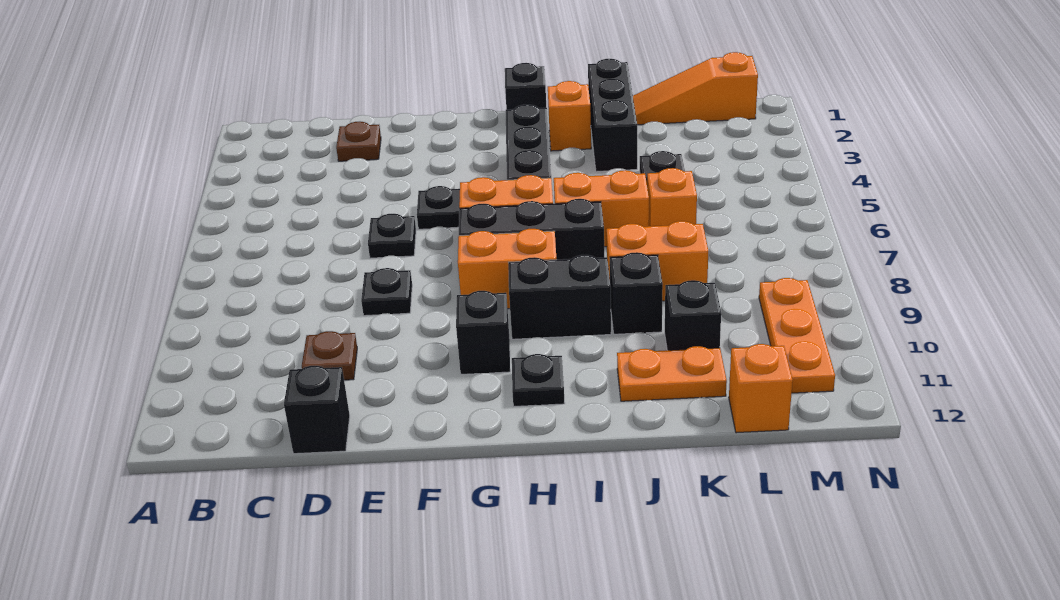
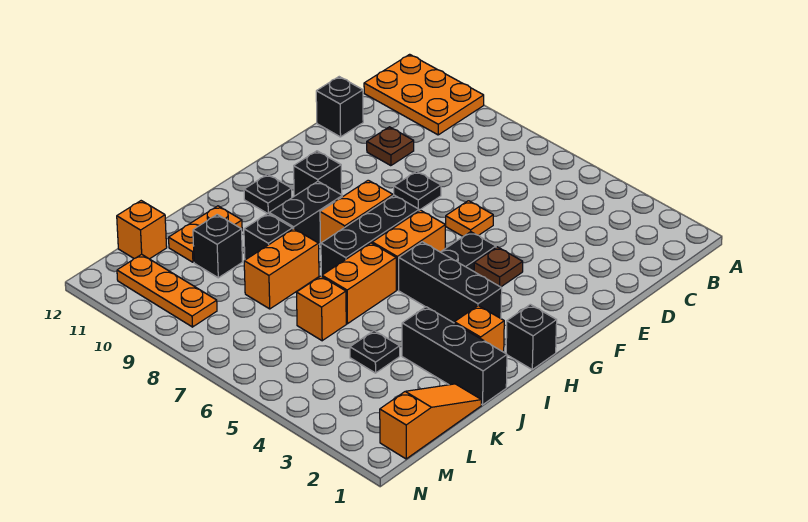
none -> orange plate A10:B12 level 1
brown plate D2 level 1 -> brown plate F4 level 1
black plate E6 level 1 -> orange plate E6 level 1

